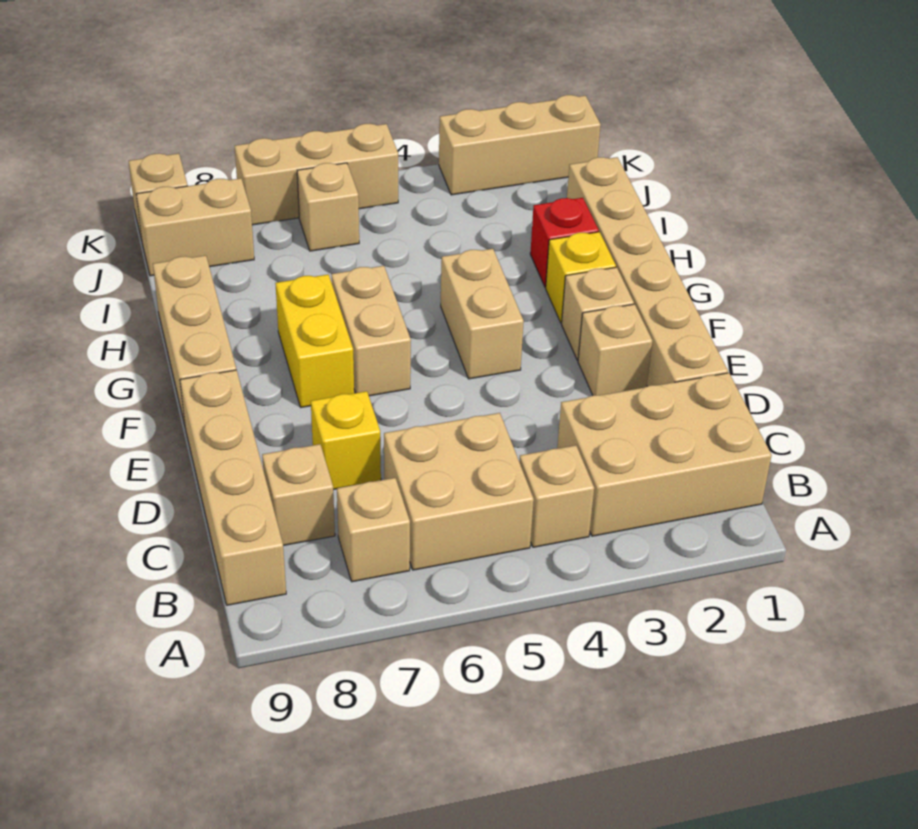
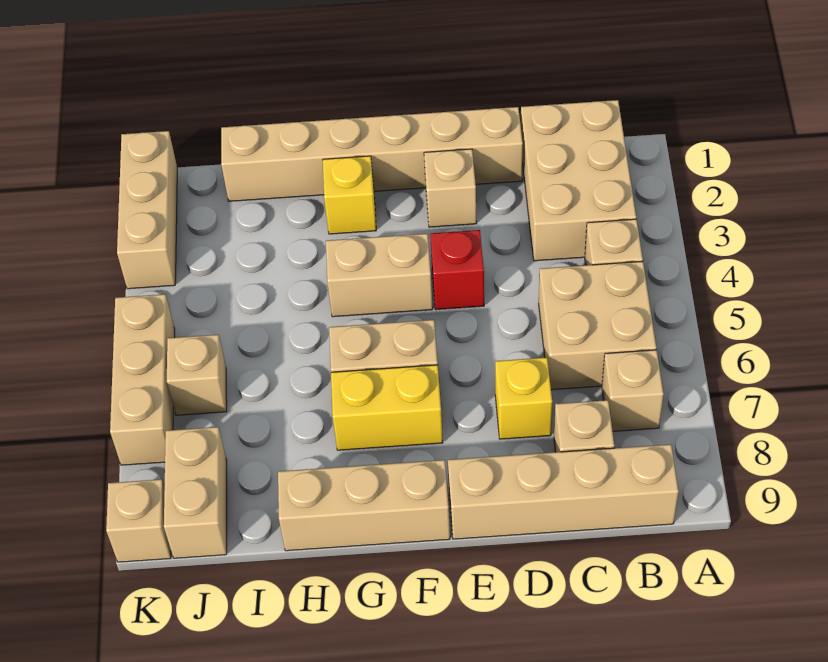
tan brick F2 level 1 -> none
red brick H2 level 1 -> red brick E4 level 1

